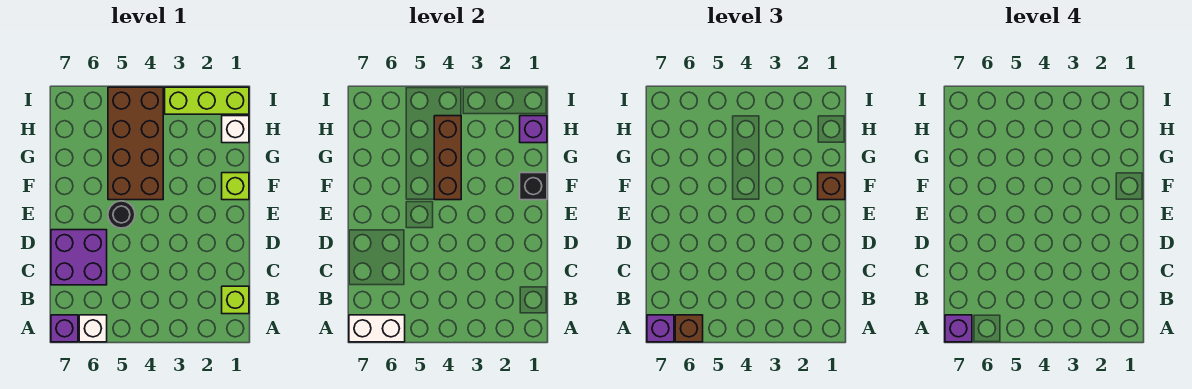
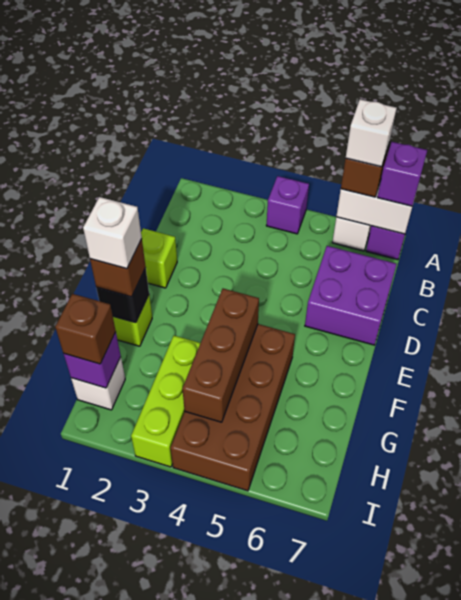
none -> white brick A6 level 4
purple brick A7 level 4 -> purple brick A4 level 1
lime brick B1 level 1 -> lime brick D1 level 1
black round brick E5 level 1 -> none
none -> white brick F1 level 4
none -> brown brick H1 level 3
lime brick I1:I3 level 1 -> lime brick G3:I3 level 1

